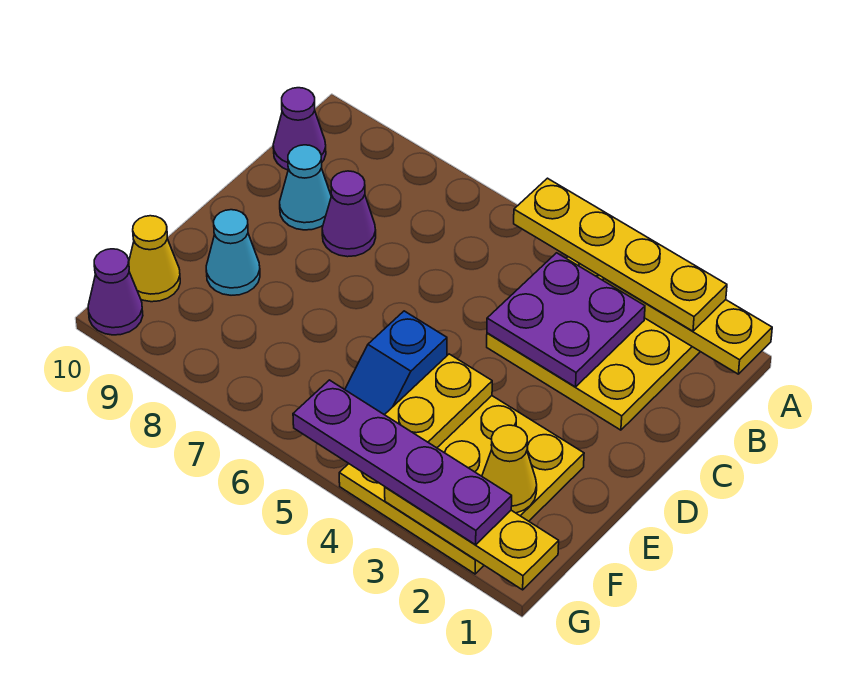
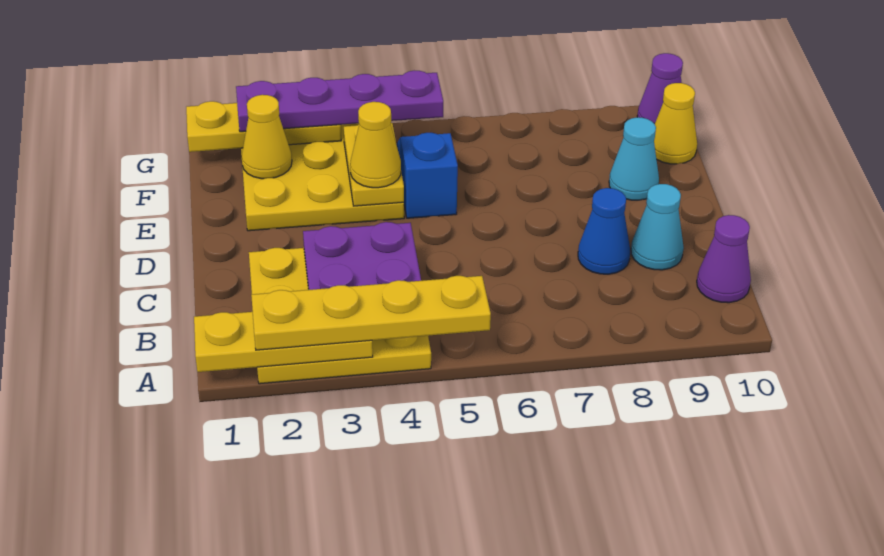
purple cone C8 level 1 -> blue cone C8 level 1
none -> yellow cone E4 level 3

